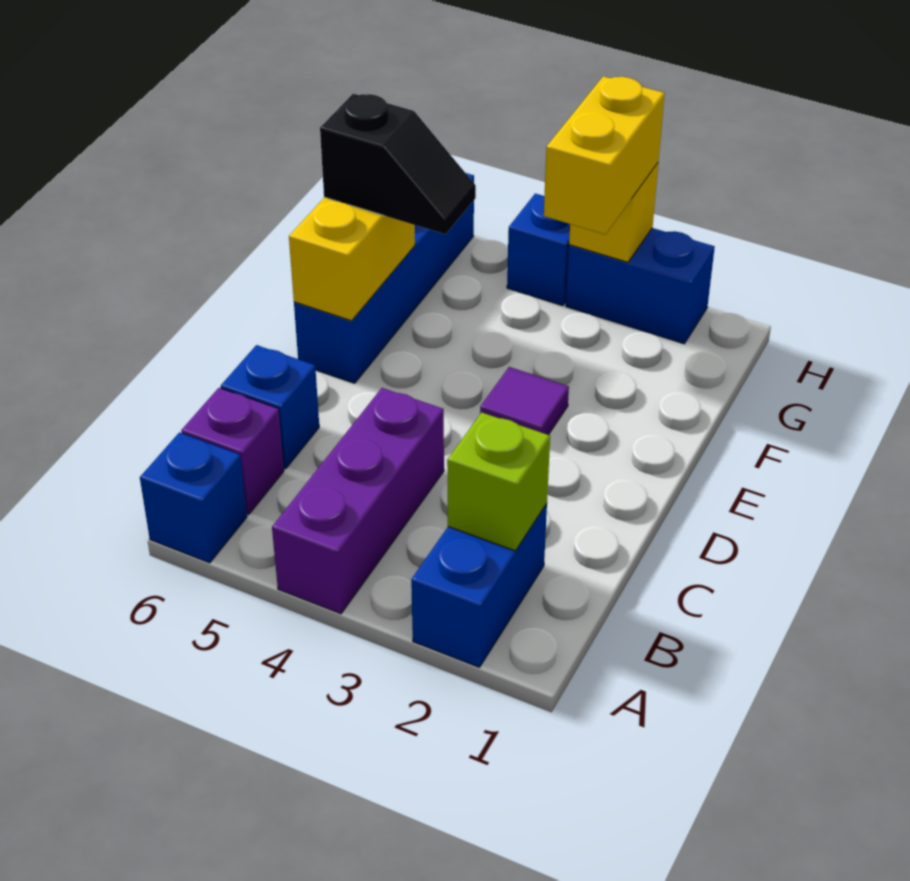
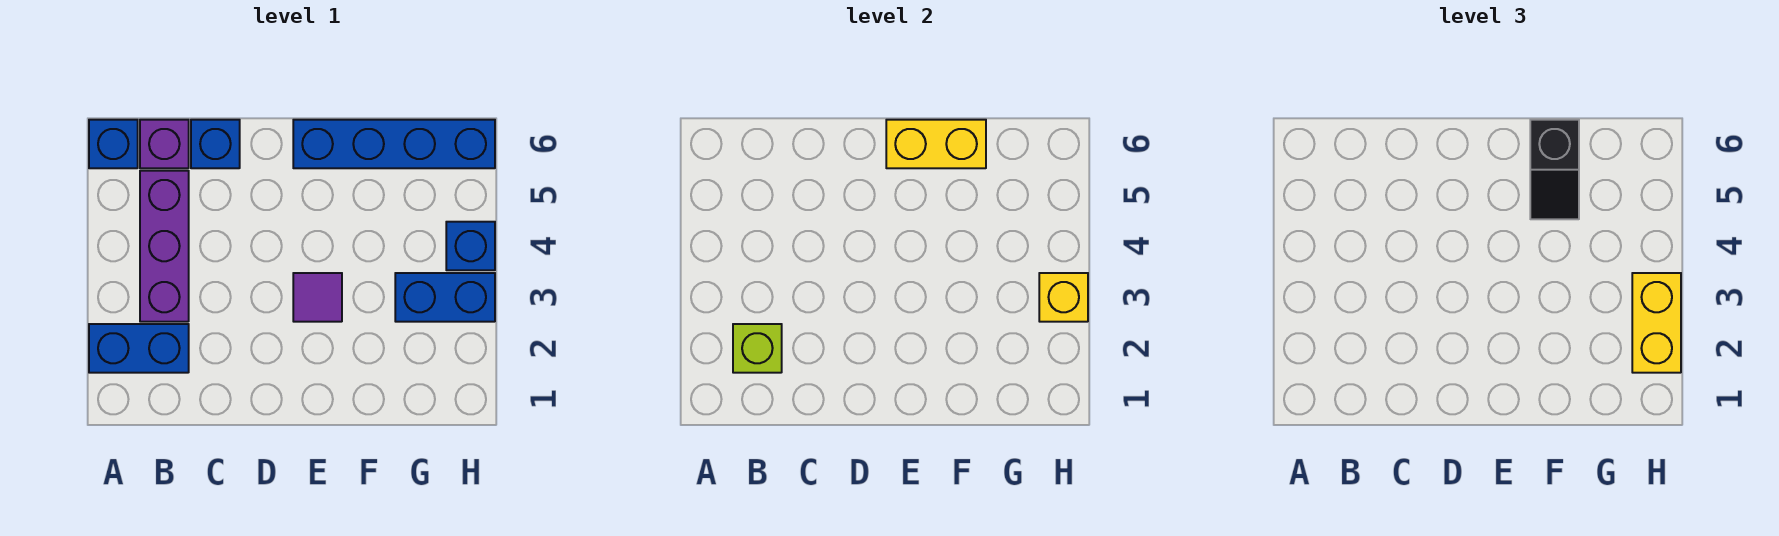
purple brick A4:C4 level 1 -> purple brick B3:B5 level 1
yellow brick G3:H3 level 3 -> yellow brick H2:H3 level 3
blue brick H2:H3 level 1 -> blue brick G3:H3 level 1

